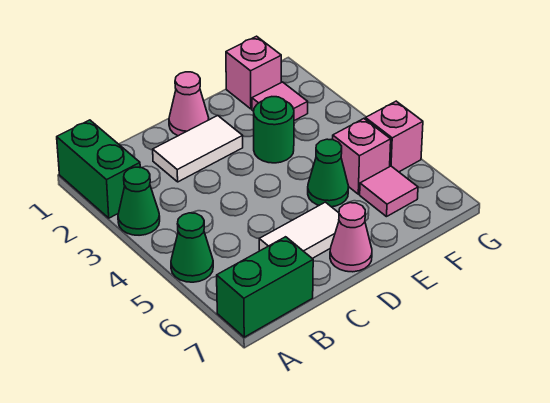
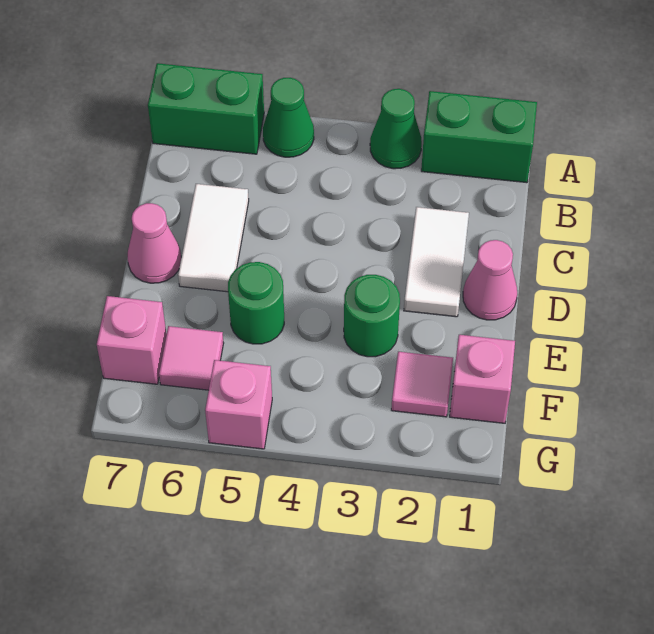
green brick A7:B7 level 1 -> green brick A6:A7 level 1
green cone E5 level 1 -> green round brick E5 level 1
pink brick F5 level 1 -> pink brick F7 level 1

